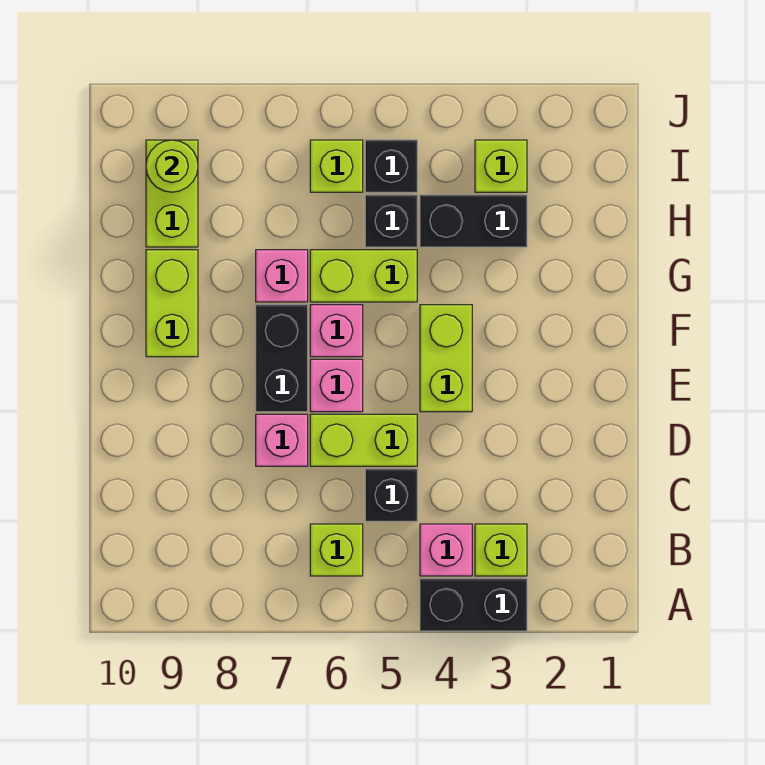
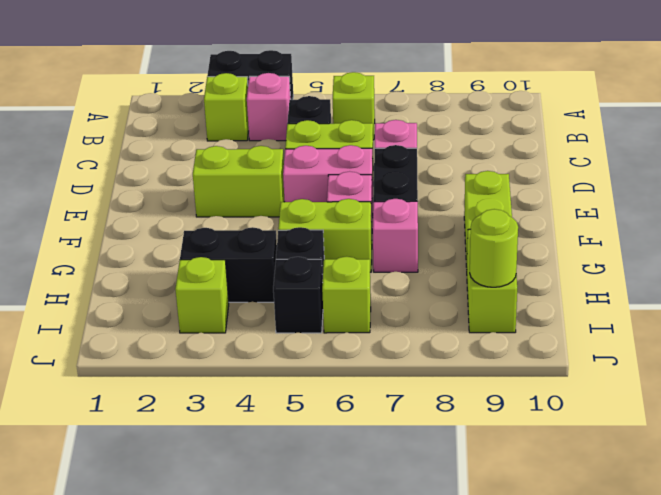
lime brick E4:F4 level 1 -> lime brick E3:E4 level 1
pink brick E6 level 1 -> pink brick E5:E6 level 1

